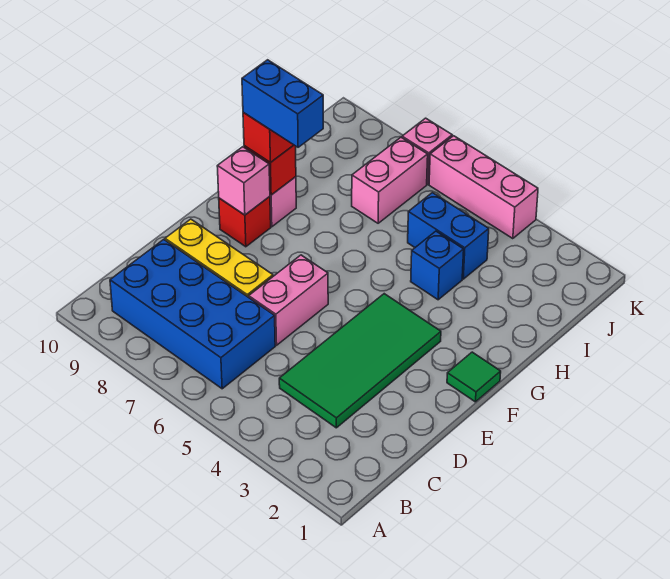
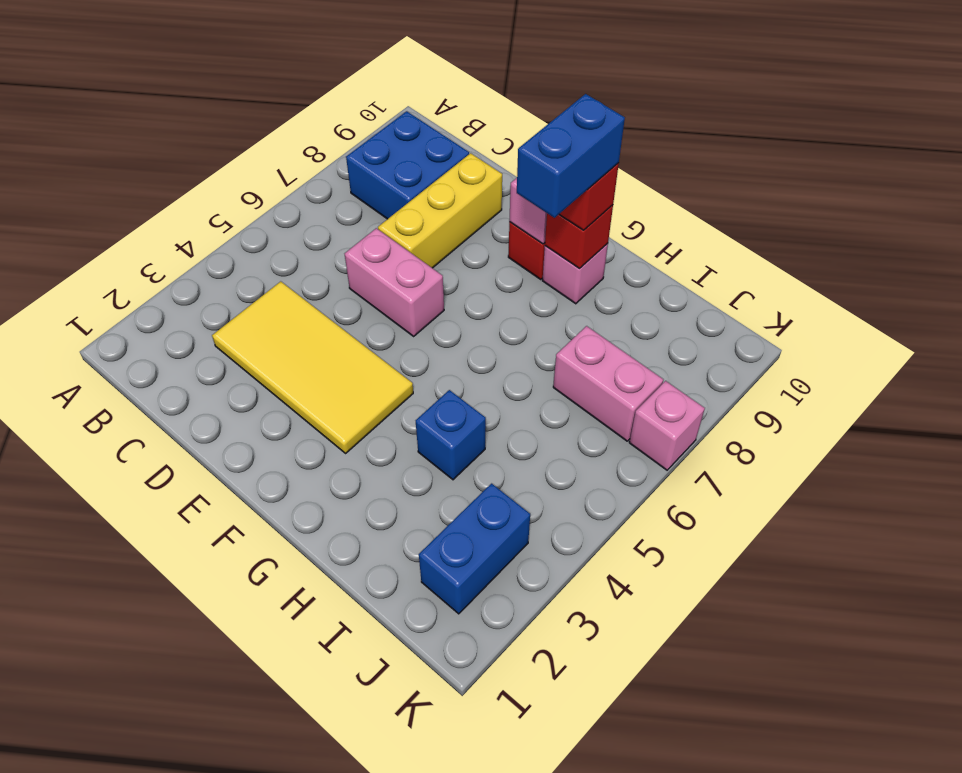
blue brick B6:C9 level 1 -> blue brick B8:C9 level 1
green tile C3:F4 level 1 -> yellow tile C3:F4 level 1
green tile F1 level 1 -> none
blue brick I4:I5 level 1 -> blue brick J2:J3 level 1
pink brick K4:K6 level 1 -> none

